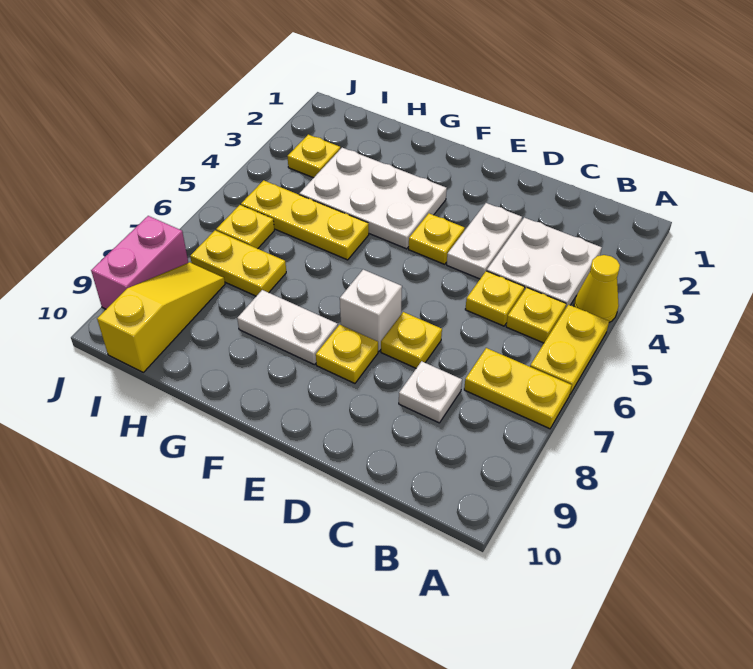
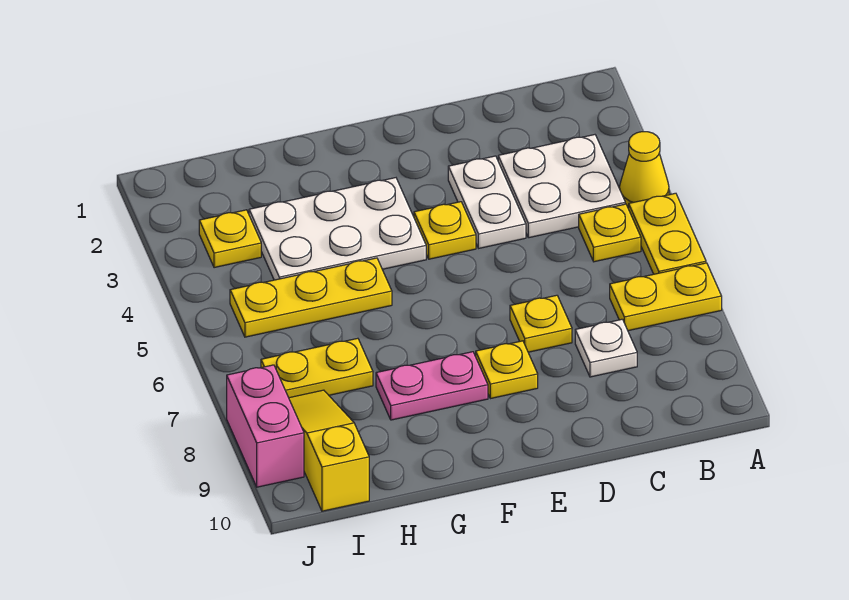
yellow plate C5 level 1 -> none
white brick E7 level 1 -> none
white plate F8:G8 level 1 -> pink plate F8:G8 level 1
yellow plate I6 level 1 -> none

